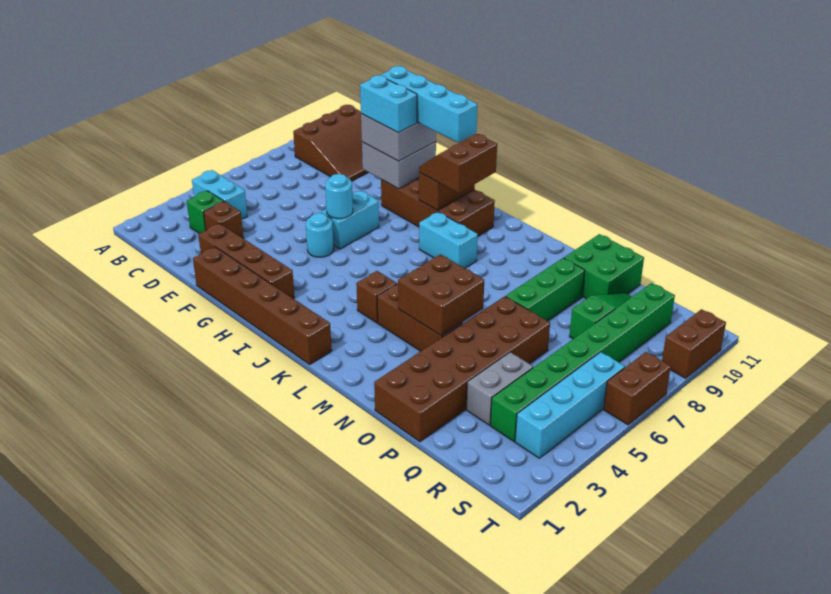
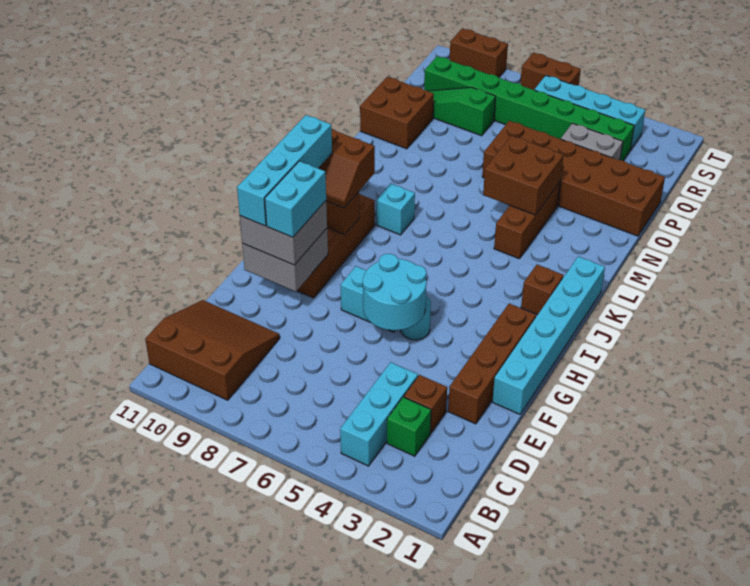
cyan brick B4:C4 level 1 -> cyan brick B4:D4 level 1
brown brick F1:K1 level 1 -> cyan brick F1:K1 level 1
cyan round brick G6 level 2 -> cyan round brick F5:G6 level 2
cyan brick J8:K8 level 1 -> cyan brick K8 level 1
brown brick K4 level 1 -> brown brick J2 level 1
green brick O7:O9 level 1 -> none
green brick O10:P11 level 1 -> brown brick O10:P11 level 1

